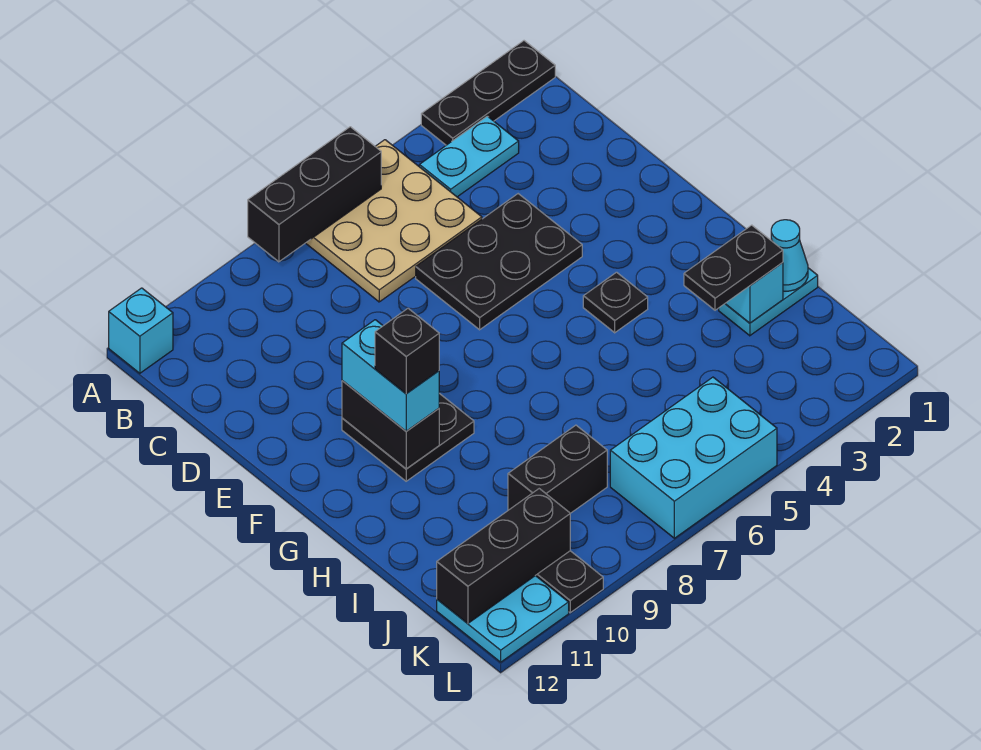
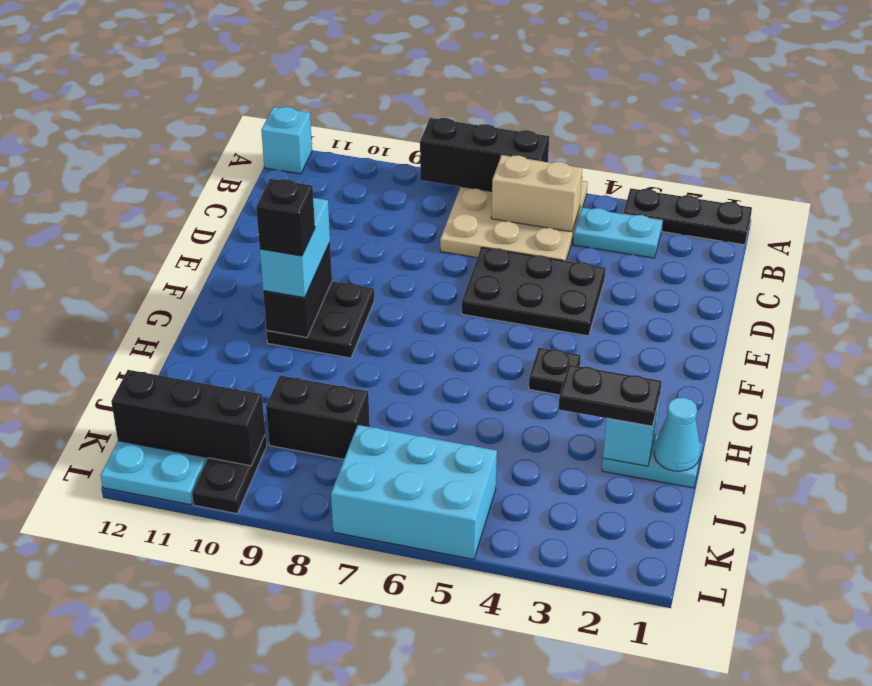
none -> tan brick B5:B6 level 2

